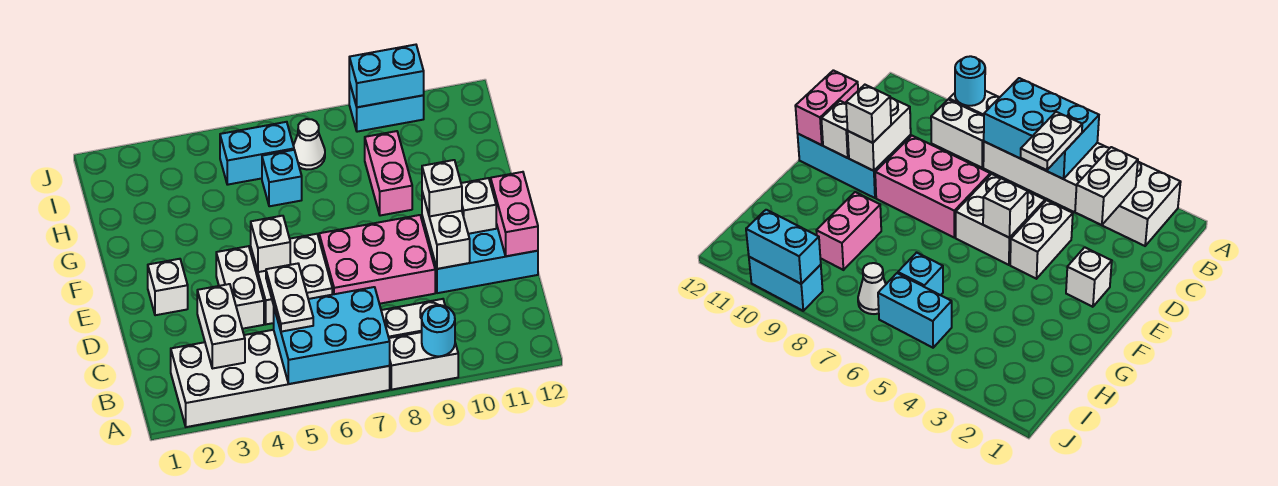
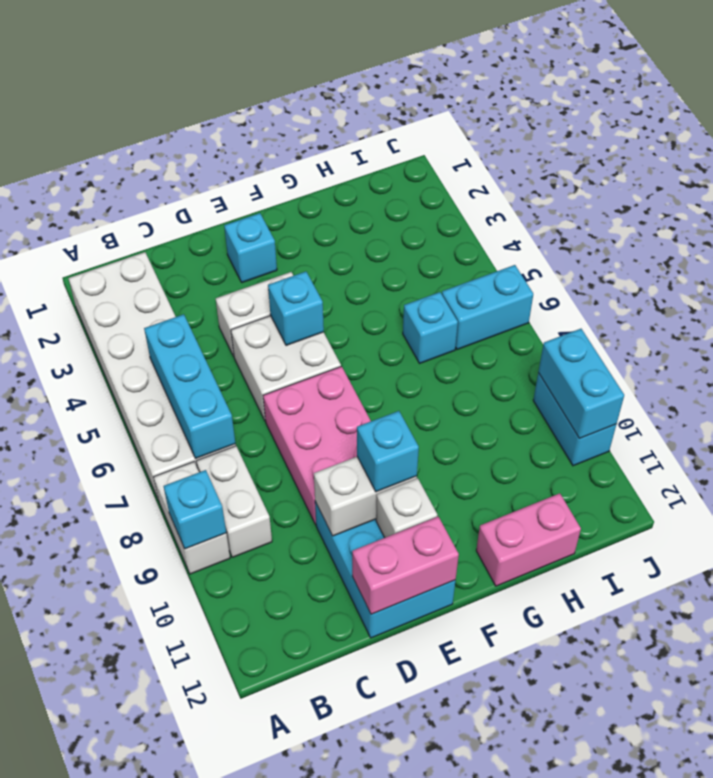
cyan brick A5:B7 level 2 -> cyan brick B5:B7 level 2
cyan round brick A9 level 2 -> cyan brick A9 level 2
white brick B3:C3 level 2 -> none
white plate B5:C5 level 3 -> none
white brick E2 level 1 -> cyan brick E2 level 1
white brick E5 level 2 -> cyan brick E5 level 2
white brick E10 level 3 -> cyan brick E10 level 3
pink brick G9:H9 level 1 -> pink brick G12:H12 level 1
cyan brick I5:I6 level 1 -> cyan brick I6:J6 level 1
white cone I7 level 1 -> none

